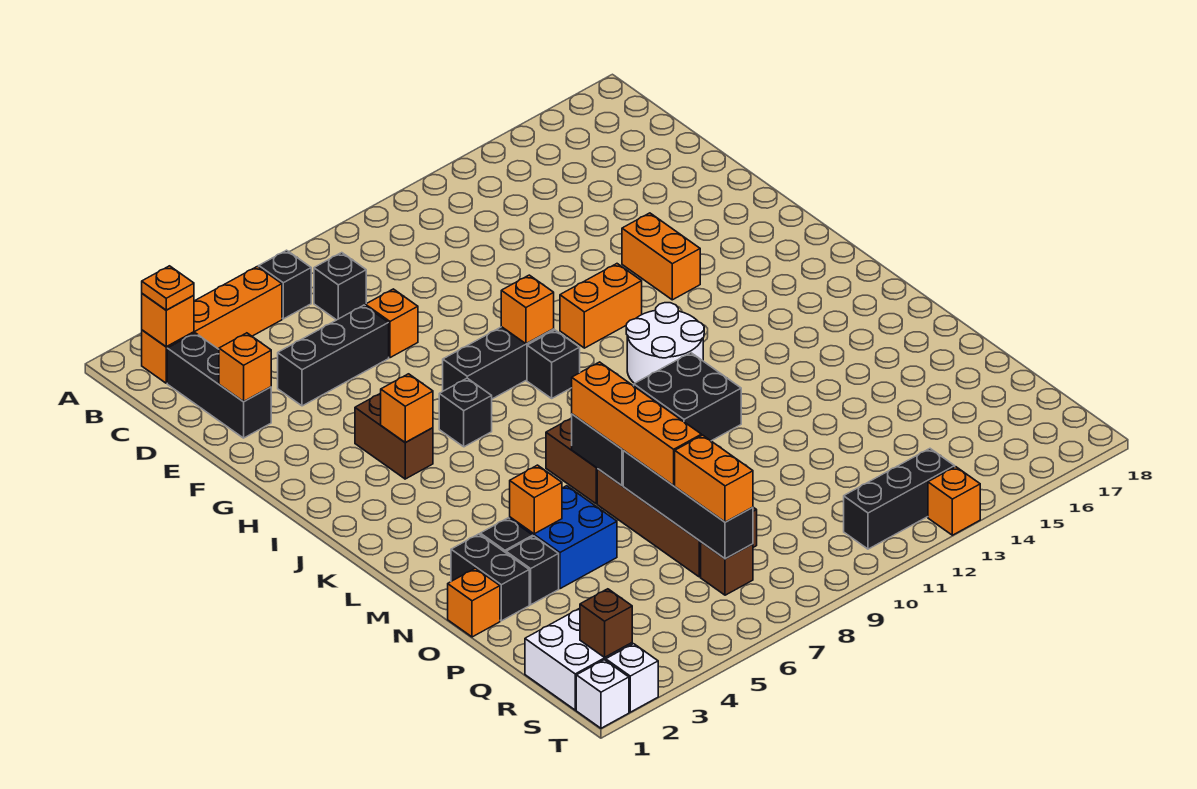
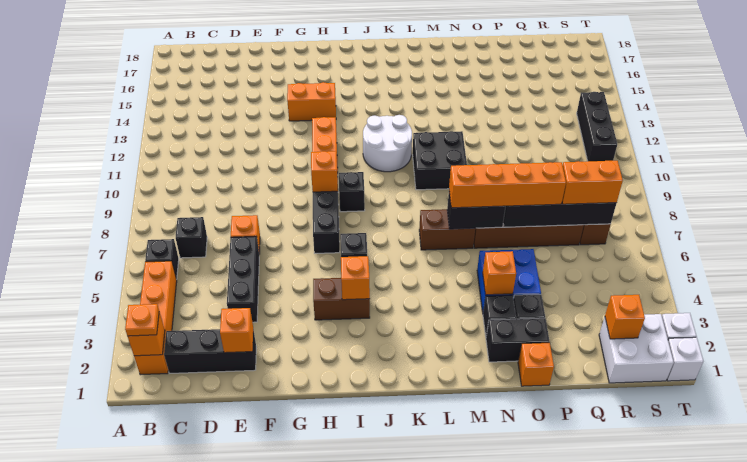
brown brick S2 level 2 -> none
orange brick T13 level 1 -> orange brick R2 level 2

